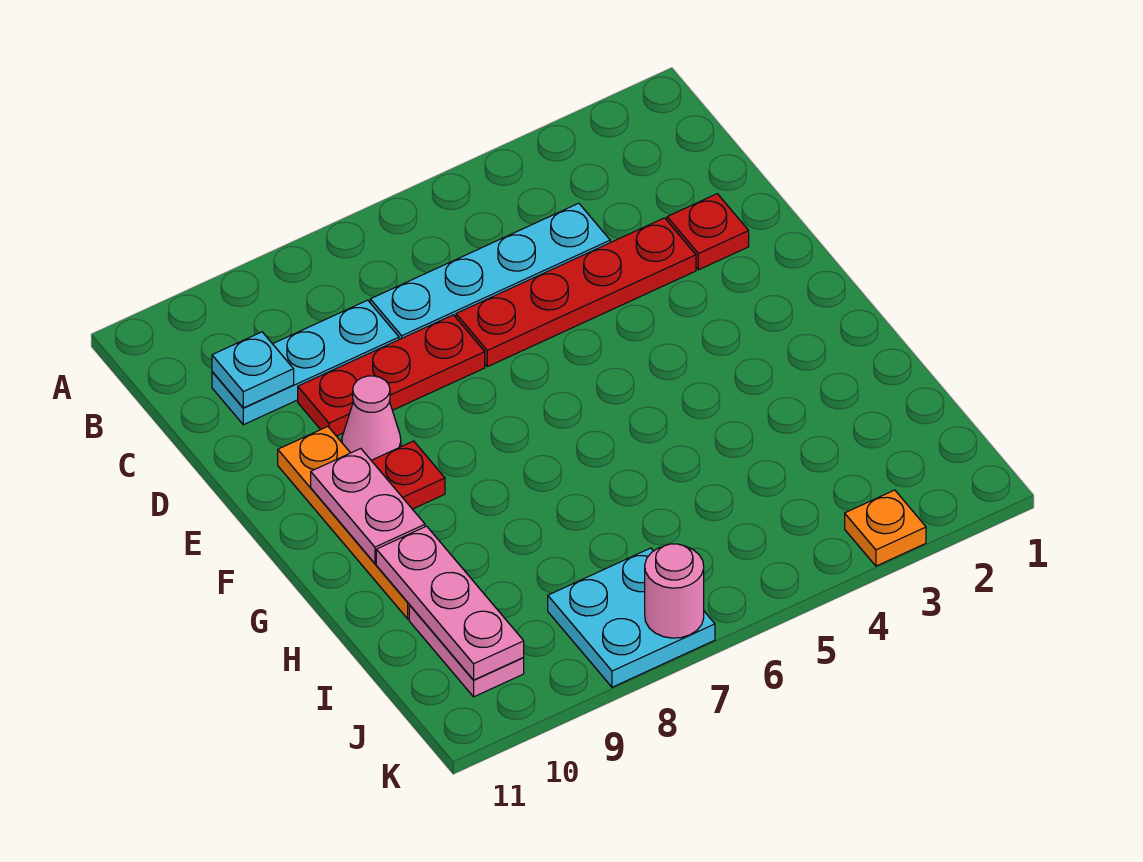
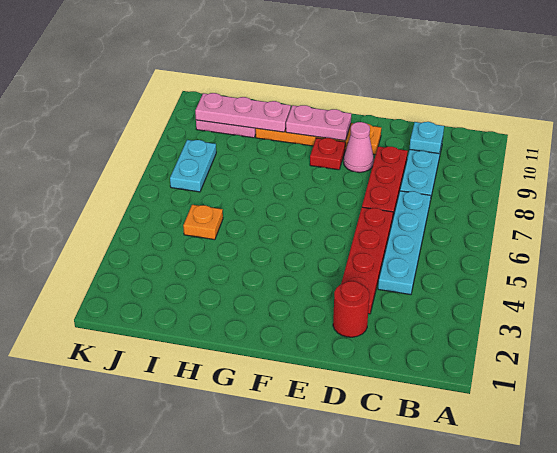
red plate D2 level 1 -> red round brick D2 level 1
cyan plate J7:K8 level 1 -> cyan plate J7:J8 level 1
orange plate K3 level 1 -> orange plate I5 level 1
pink round brick K7 level 2 -> none

